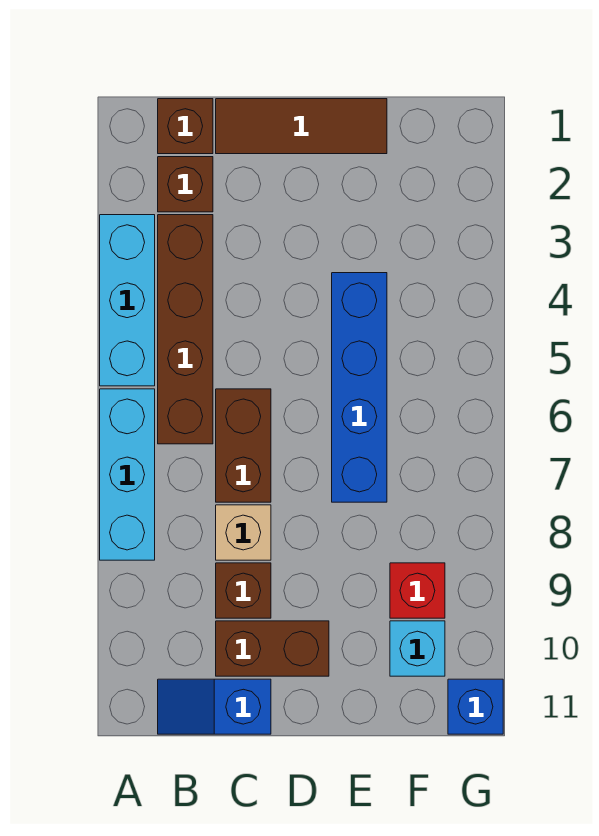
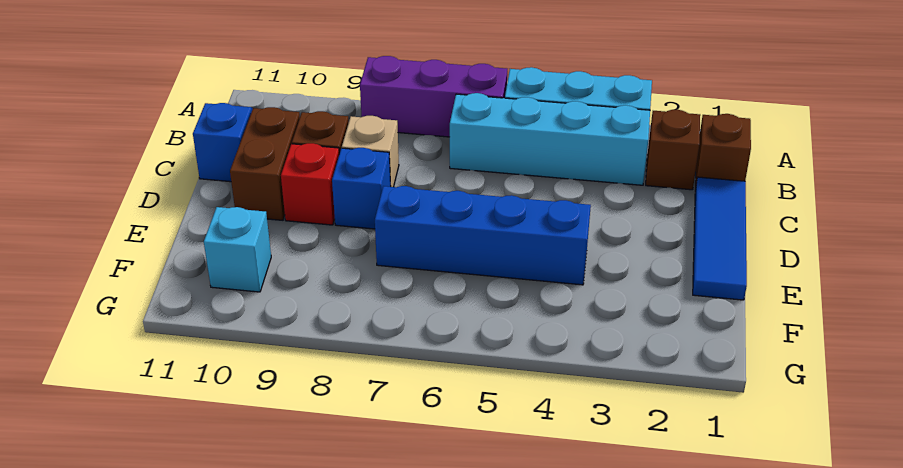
cyan brick A6:A8 level 1 -> purple brick A6:A8 level 1
brown brick B3:B6 level 1 -> cyan brick B3:B6 level 1
brown tile C1:E1 level 1 -> blue tile C1:E1 level 1
brown brick C6:C7 level 1 -> none
red brick F9 level 1 -> red brick D9 level 1
blue brick G11 level 1 -> blue brick D8 level 1

